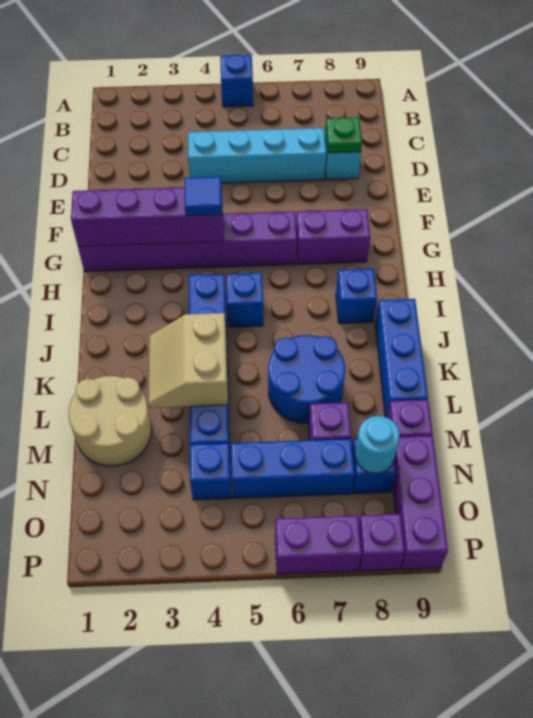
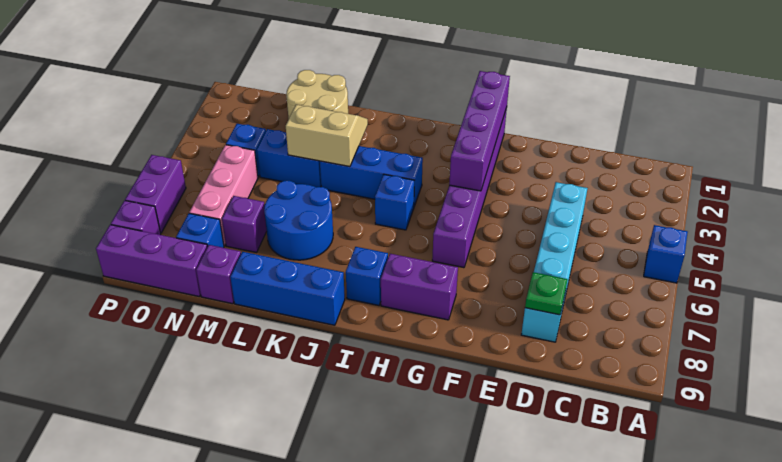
blue tile G4 level 3 -> none
purple brick G7:G8 level 1 -> purple brick G8:H8 level 1
blue brick N5:N7 level 1 -> pink brick N5:N7 level 1
cyan round brick N8 level 2 -> none

